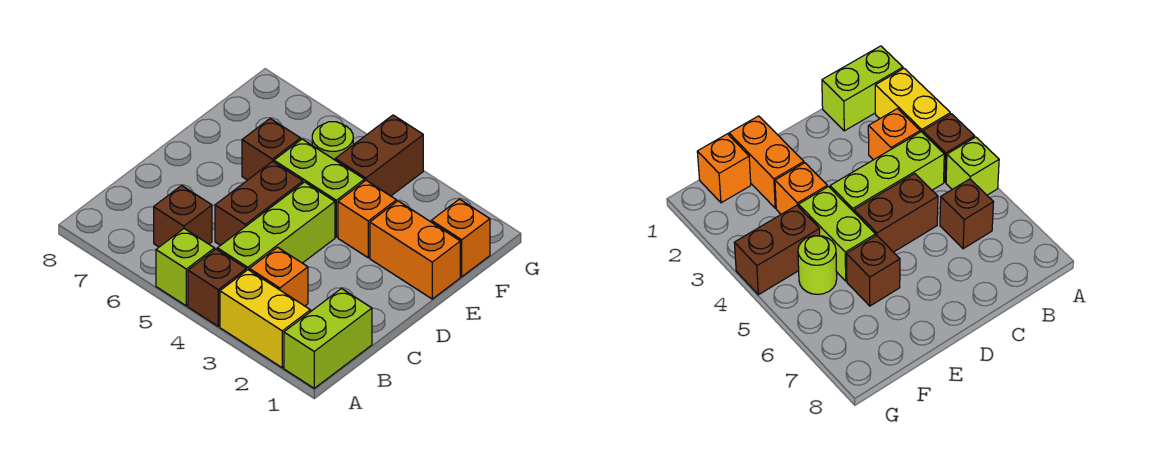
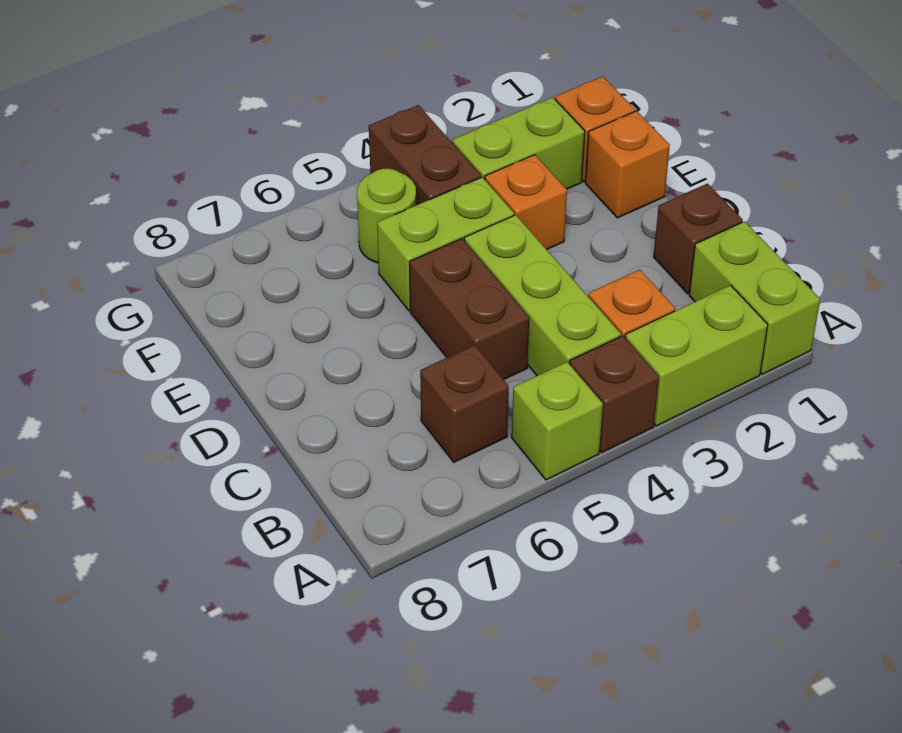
yellow brick A2:A3 level 1 -> lime brick A2:A3 level 1
orange brick E1:E2 level 1 -> orange brick E1 level 1
brown brick E6 level 1 -> brown brick C1 level 1
none -> lime brick F2:F3 level 1

